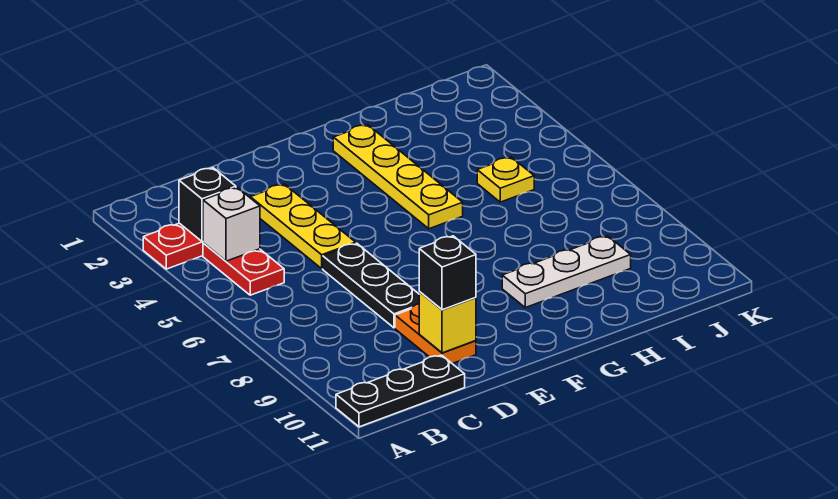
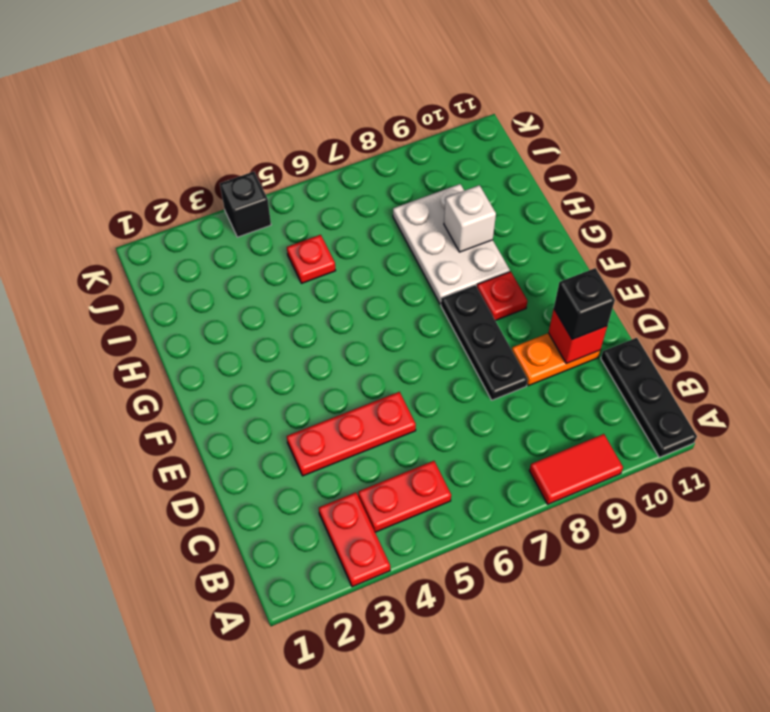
none -> red tile A8:A9 level 1
black brick B3 level 2 -> black brick K4 level 1
white brick B4 level 2 -> white brick H9 level 2
yellow plate D3:D5 level 1 -> red plate D3:D5 level 1
black plate D6:D8 level 1 -> black plate D8:F8 level 1
yellow brick D10 level 2 -> red brick D10 level 2
none -> red plate F9 level 1
yellow plate G2:G5 level 1 -> none
white plate G9:I9 level 1 -> white plate G8:I9 level 1
yellow plate I5 level 1 -> red plate I5 level 1

